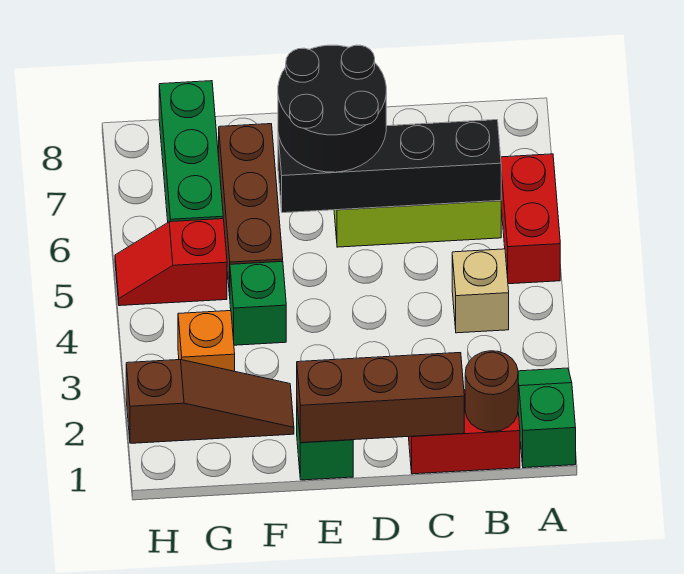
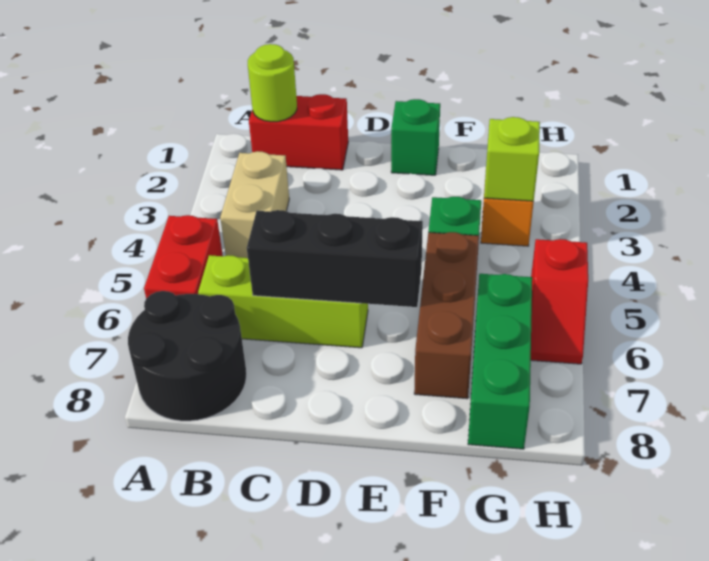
green slope A1:A2 level 1 top 1 -> none
brown round brick B1 level 2 -> lime round brick B1 level 2
tan brick B4 level 1 -> tan brick B3:B4 level 1
black brick B6:E6 level 2 -> black brick C6:E6 level 2
brown brick C1:E1 level 2 -> none
black round brick D6:E7 level 3 -> black round brick A7:B8 level 1
brown slope F2:H2 level 1 top H -> none
none -> lime brick G3 level 2
red slope G5:H5 level 1 top G -> red slope H5:H6 level 1 top 5

